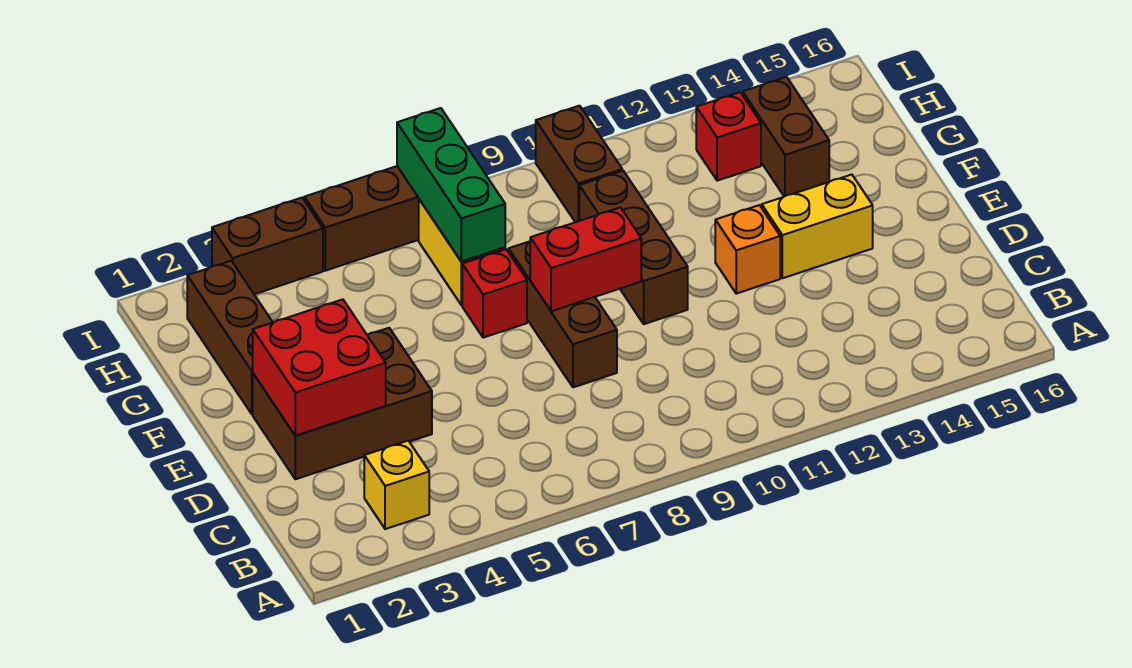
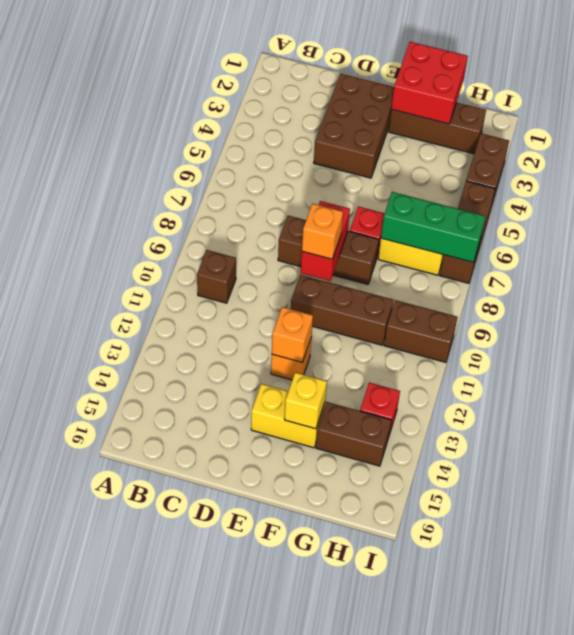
yellow brick B3 level 1 -> yellow brick F14 level 2
none -> brown brick B10 level 1
red brick D2:E3 level 2 -> red brick F1:G2 level 2
none -> orange brick E9 level 3
none -> orange brick E12 level 2
yellow brick E13:E14 level 1 -> yellow brick E14:F14 level 1

